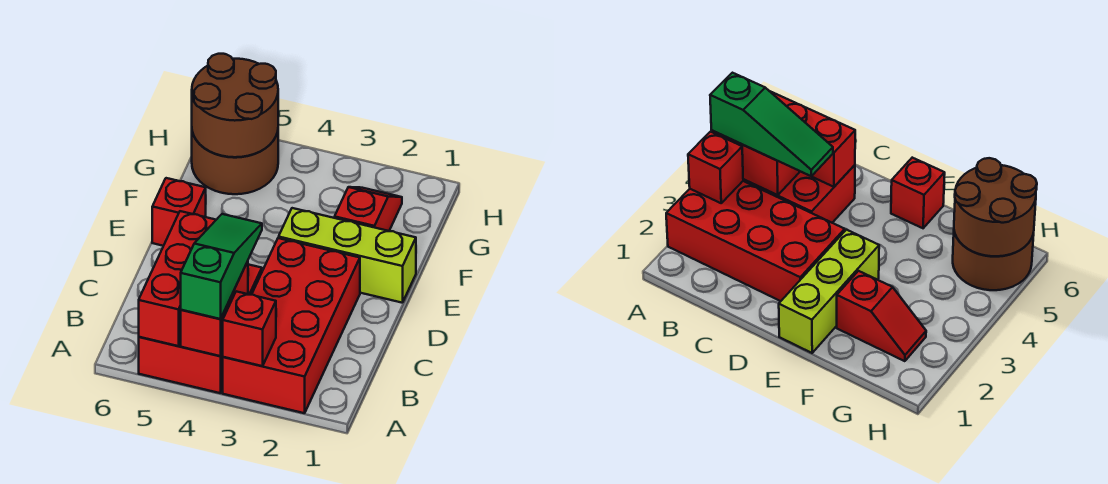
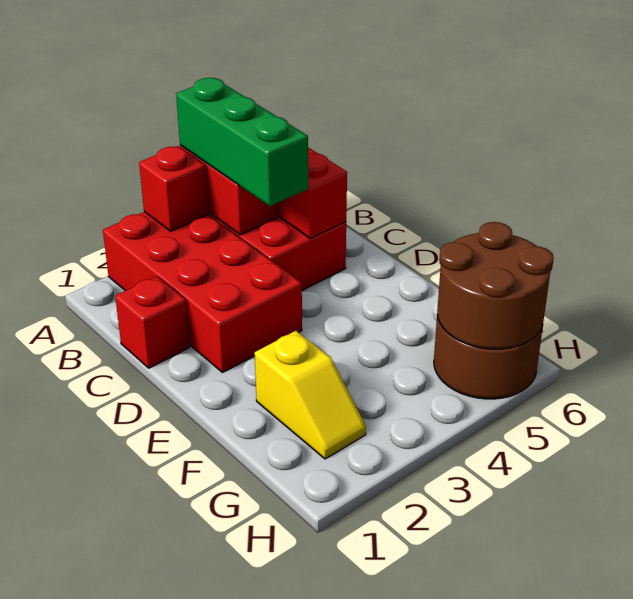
green slope A4:C4 level 3 top A -> green brick A4:C4 level 3
lime brick E1:E3 level 1 -> none
red brick E6 level 1 -> red brick C1 level 1
red slope F2:G2 level 1 top F -> yellow slope F2:G2 level 1 top F

